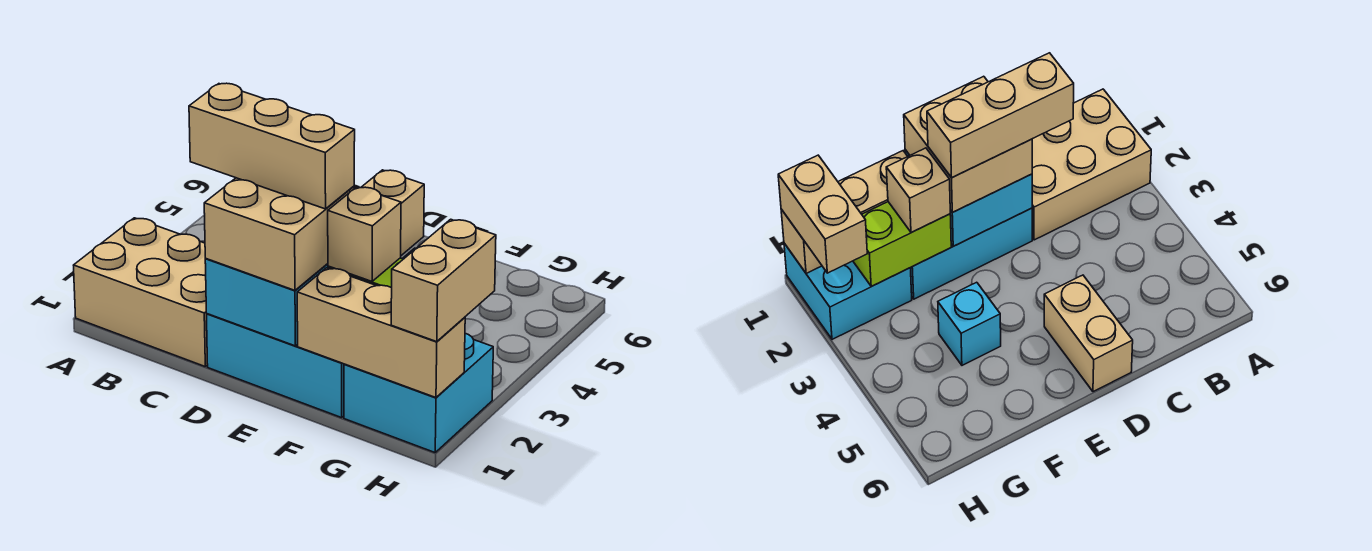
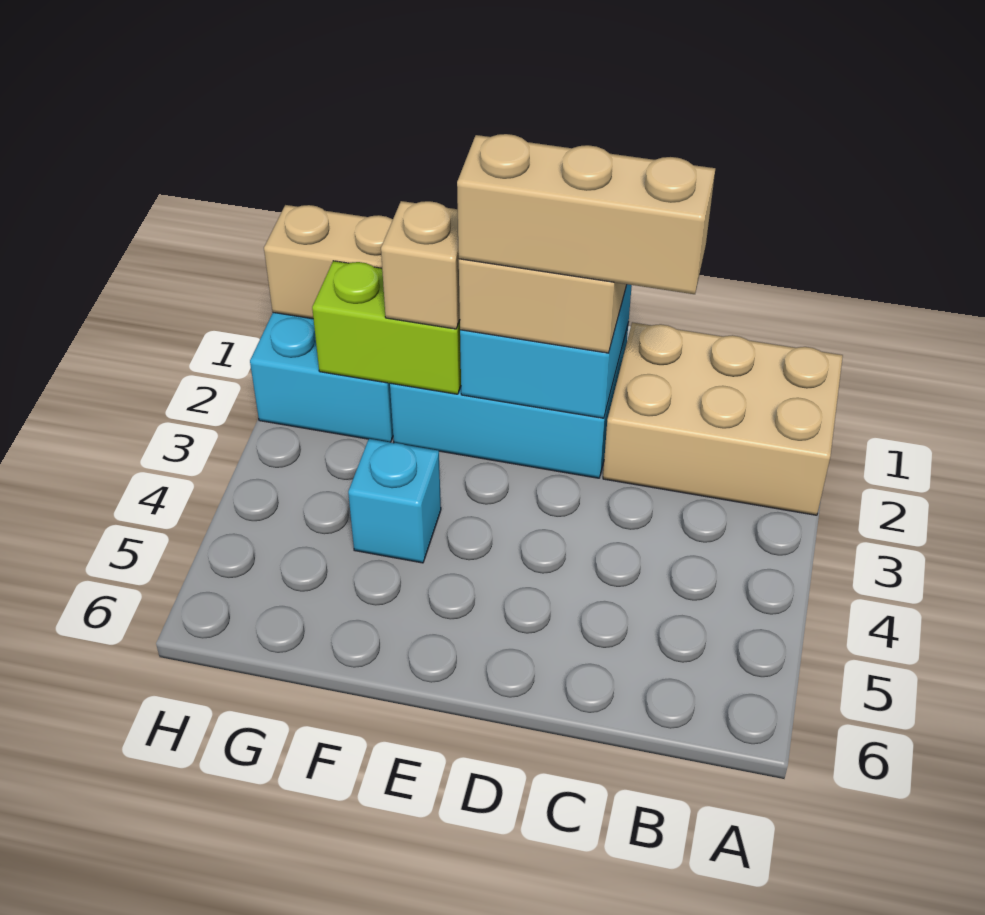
tan brick D5:D6 level 1 -> none
tan brick H1:H2 level 3 -> none

